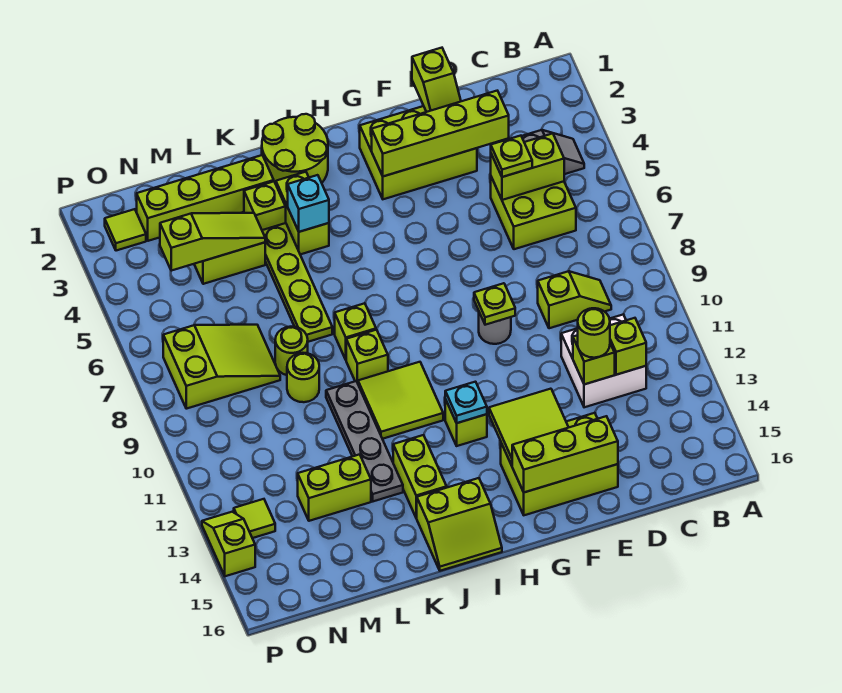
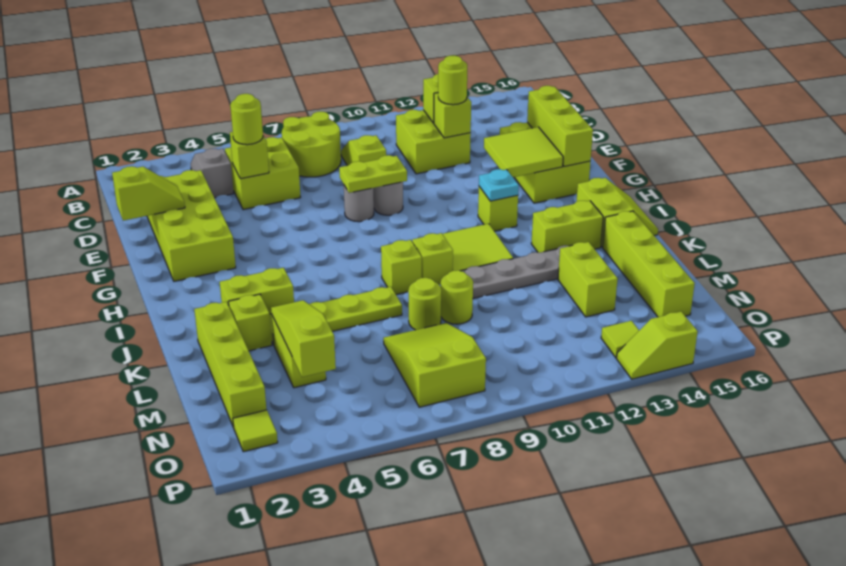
lime brick C5:D5 level 2 -> lime brick D5 level 2
white brick C11:D12 level 1 -> lime brick C11:D12 level 1
lime brick D3:G3 level 2 -> lime brick K15:N15 level 1
lime plate D5 level 3 -> lime round brick D5 level 3
lime brick E2:G3 level 1 -> lime brick D2:G3 level 1
none -> grey round brick F8 level 1
lime plate F9 level 2 -> lime plate F8:F9 level 2
lime round brick I1:J2 level 1 -> lime round brick B7:C8 level 1
cyan brick J4 level 2 -> none

